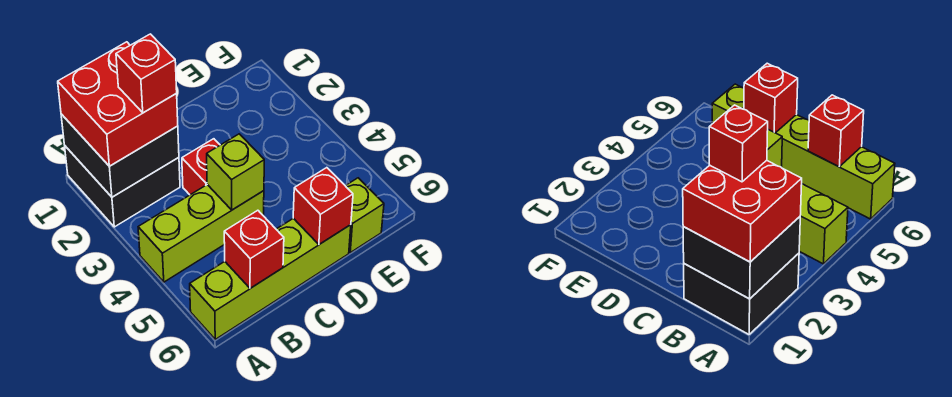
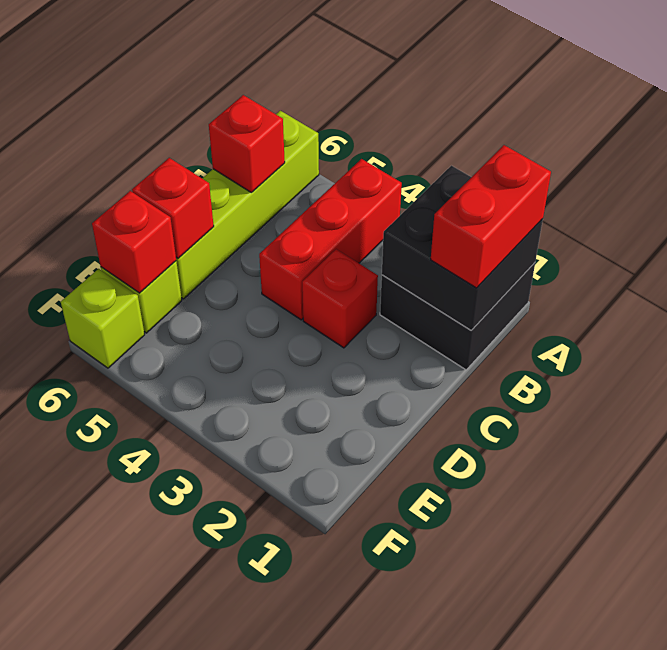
red brick A1:B2 level 3 -> red brick A1:B1 level 3
lime brick A4:C4 level 1 -> red brick A4:C4 level 1
red brick B2 level 4 -> red brick E6 level 2
lime brick C4 level 2 -> lime brick F6 level 1

